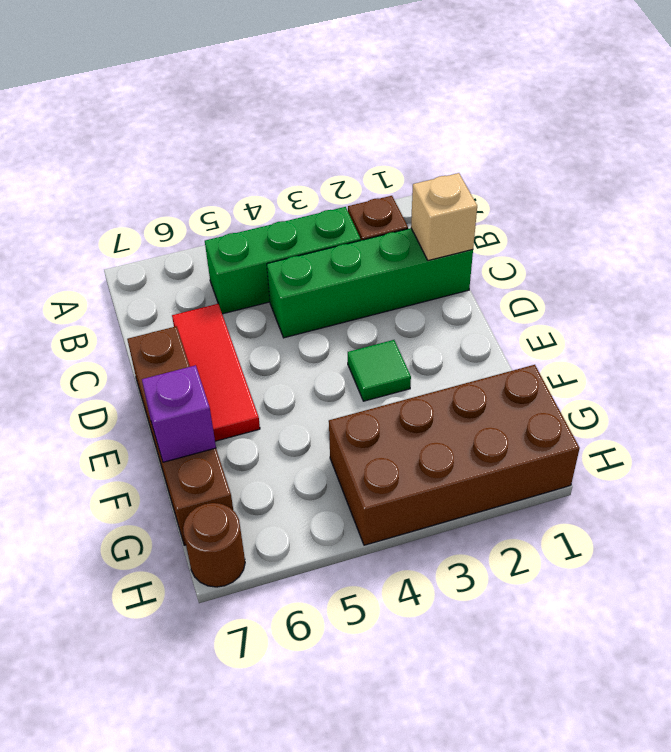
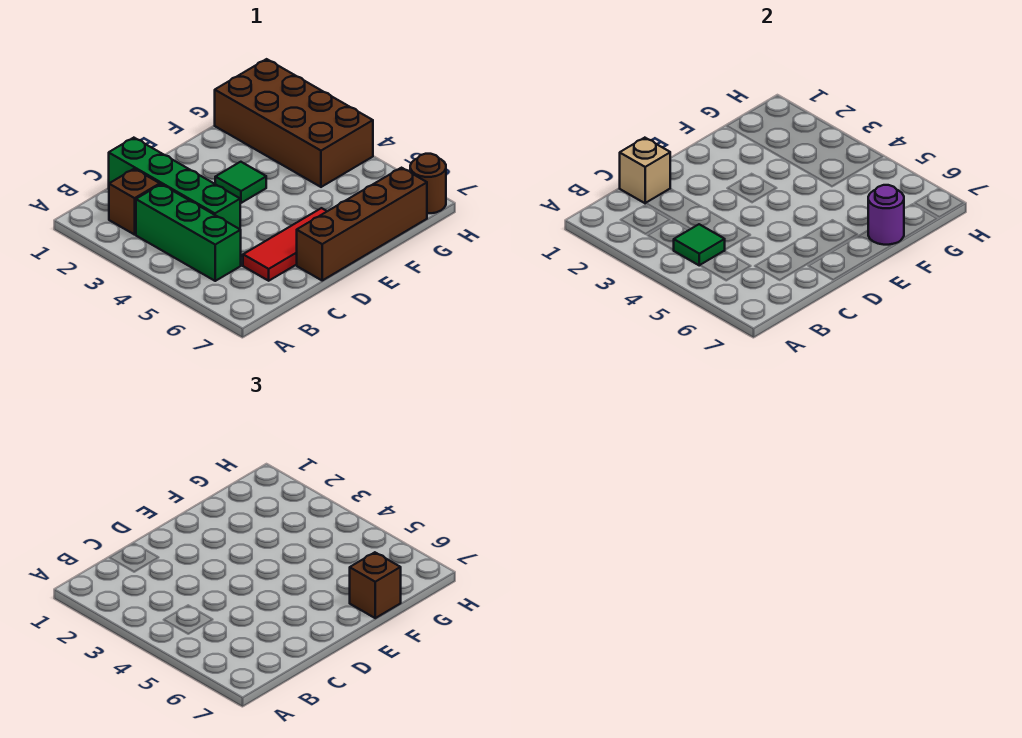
none -> green tile B4 level 2
purple brick F7 level 2 -> purple round brick F7 level 2
none -> brown brick F7 level 3

